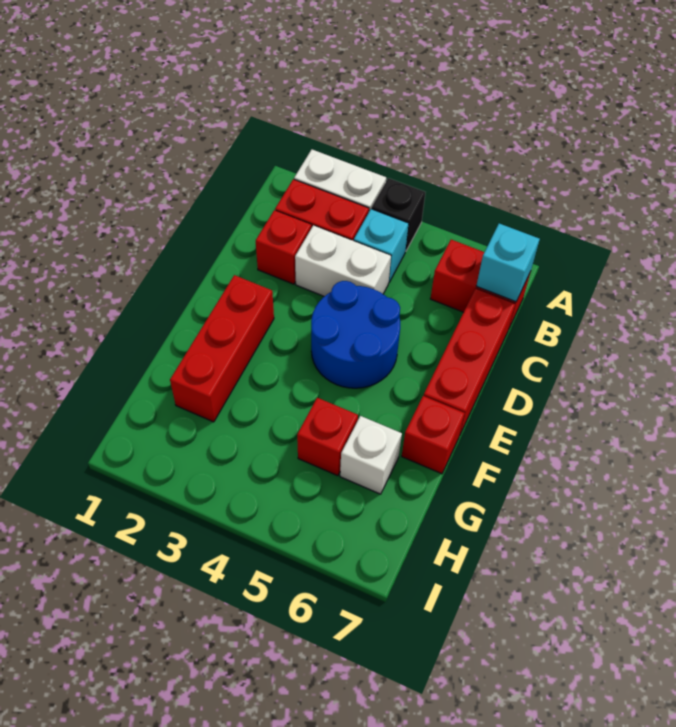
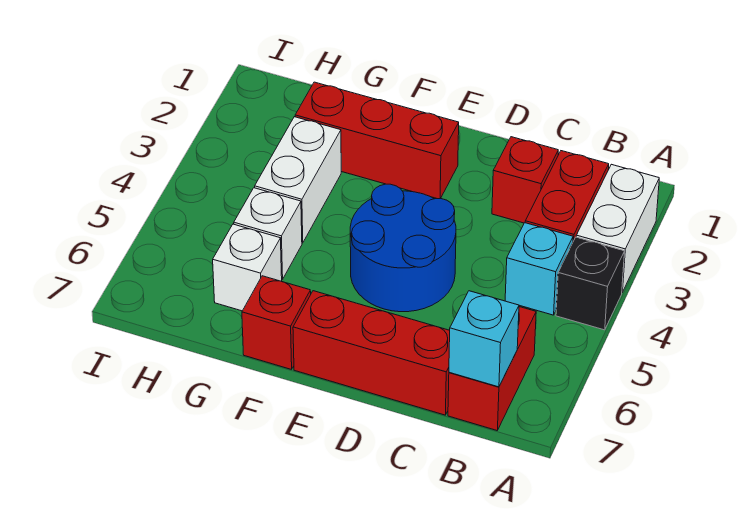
white brick C3:C4 level 1 -> white brick G3:G4 level 1
red brick G5 level 1 -> white brick G5 level 1

